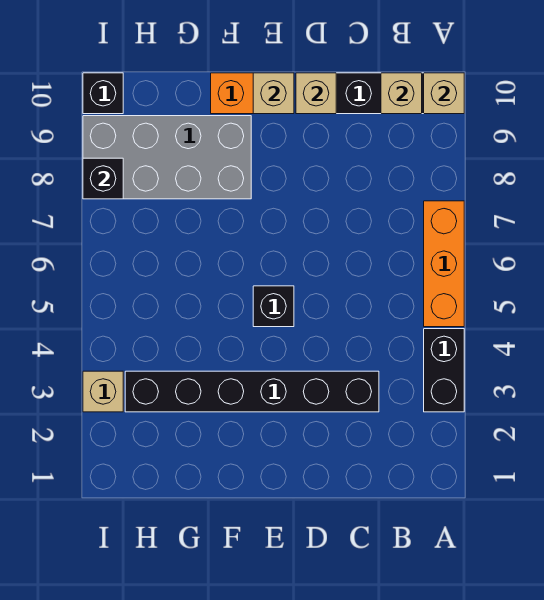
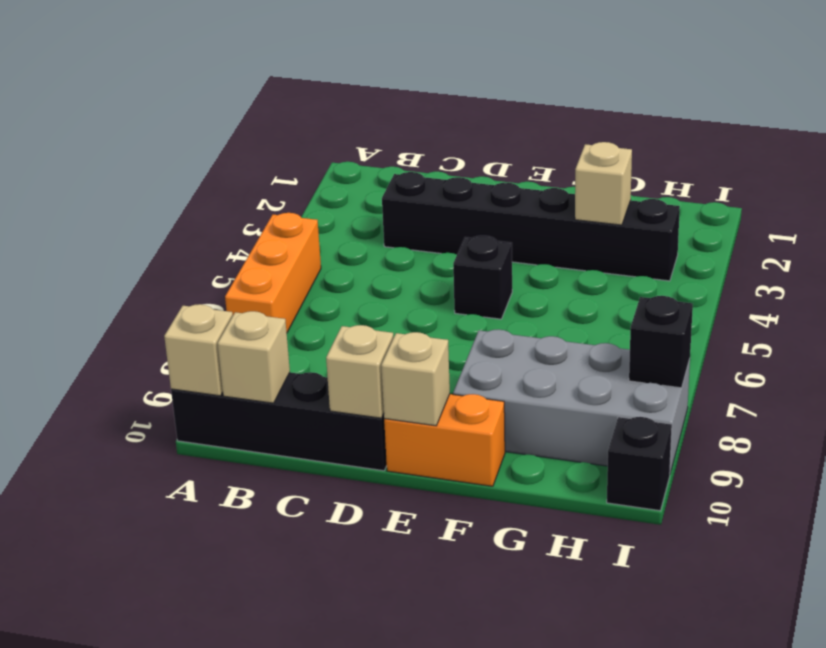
black brick A3:A4 level 1 -> none
tan brick I3 level 1 -> tan brick G3 level 2

